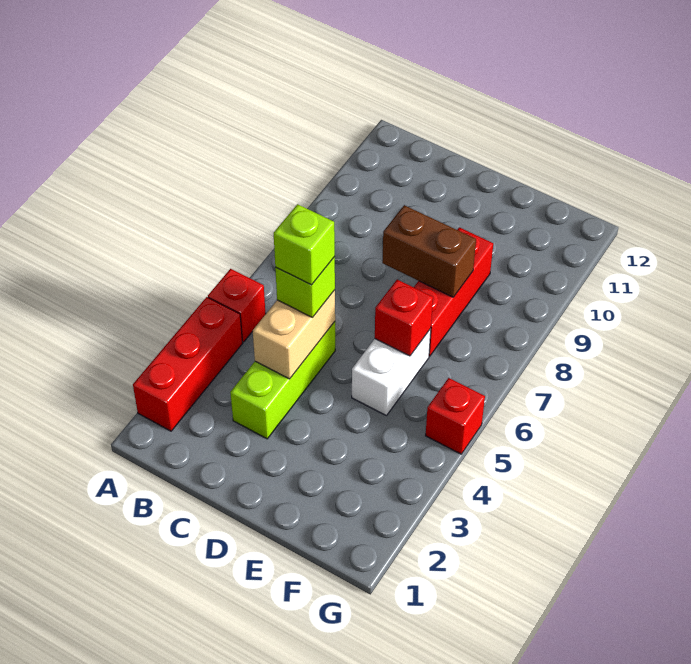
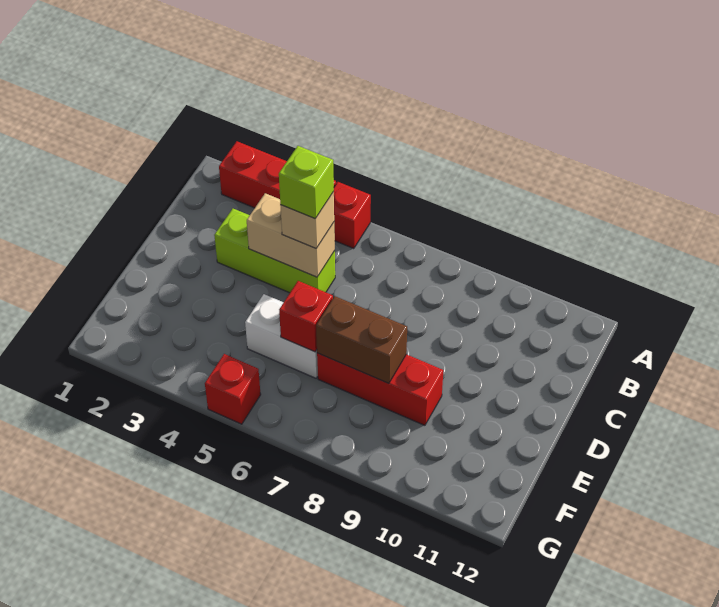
lime brick C5 level 3 -> tan brick C5 level 3
brown brick D8:E8 level 2 -> brown brick E7:E8 level 2

